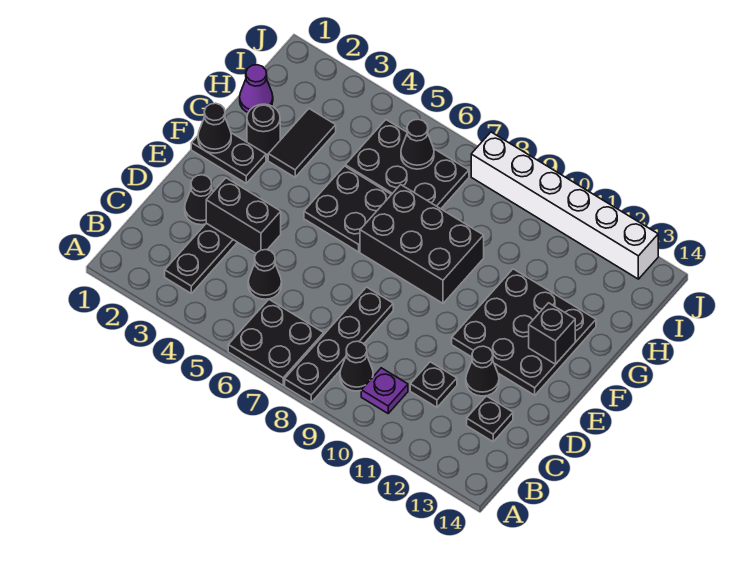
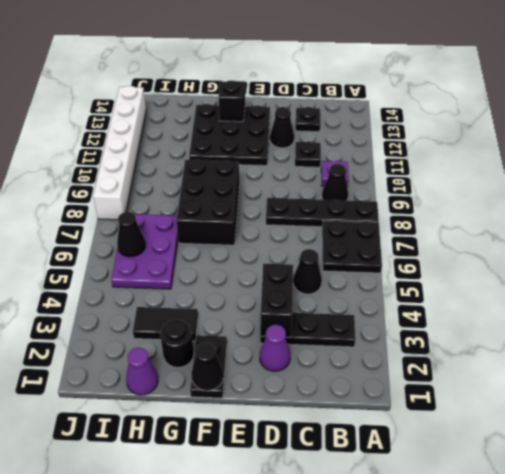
black cone D2 level 1 -> purple cone D2 level 1
black plate F5:G6 level 1 -> none
black plate H5:I7 level 1 -> purple plate H5:I7 level 1

